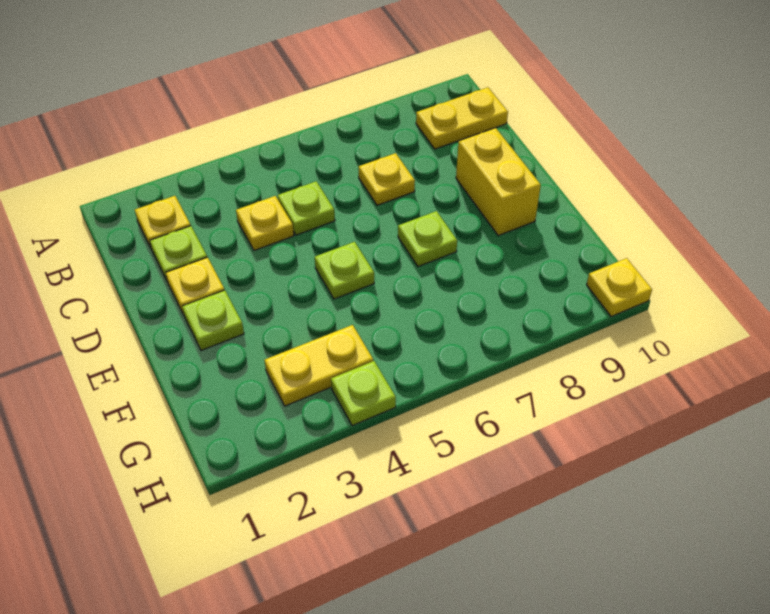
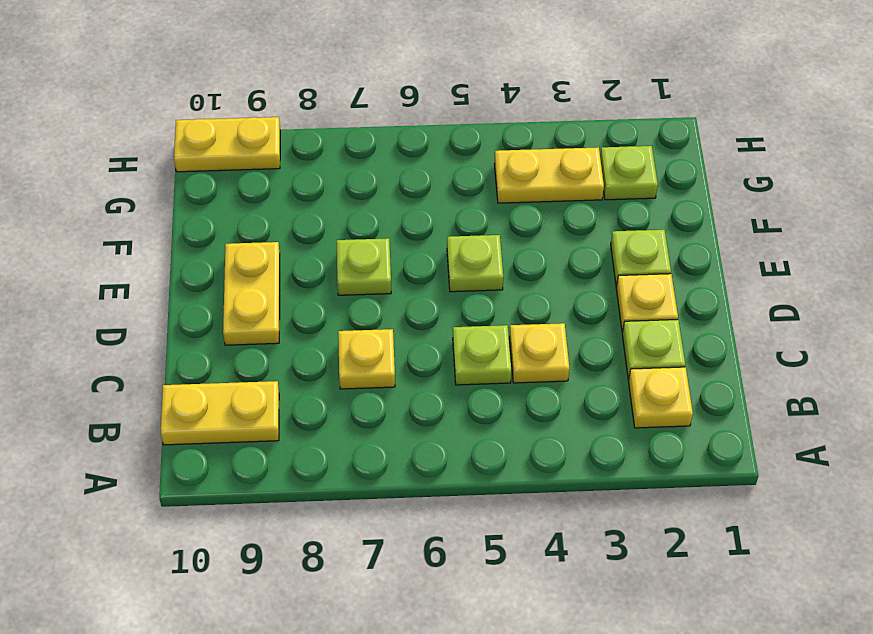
yellow brick D9:E9 level 1 -> yellow plate D9:E9 level 1
lime plate H4 level 1 -> lime plate G2 level 1
yellow plate H10 level 1 -> yellow plate H9:H10 level 1

